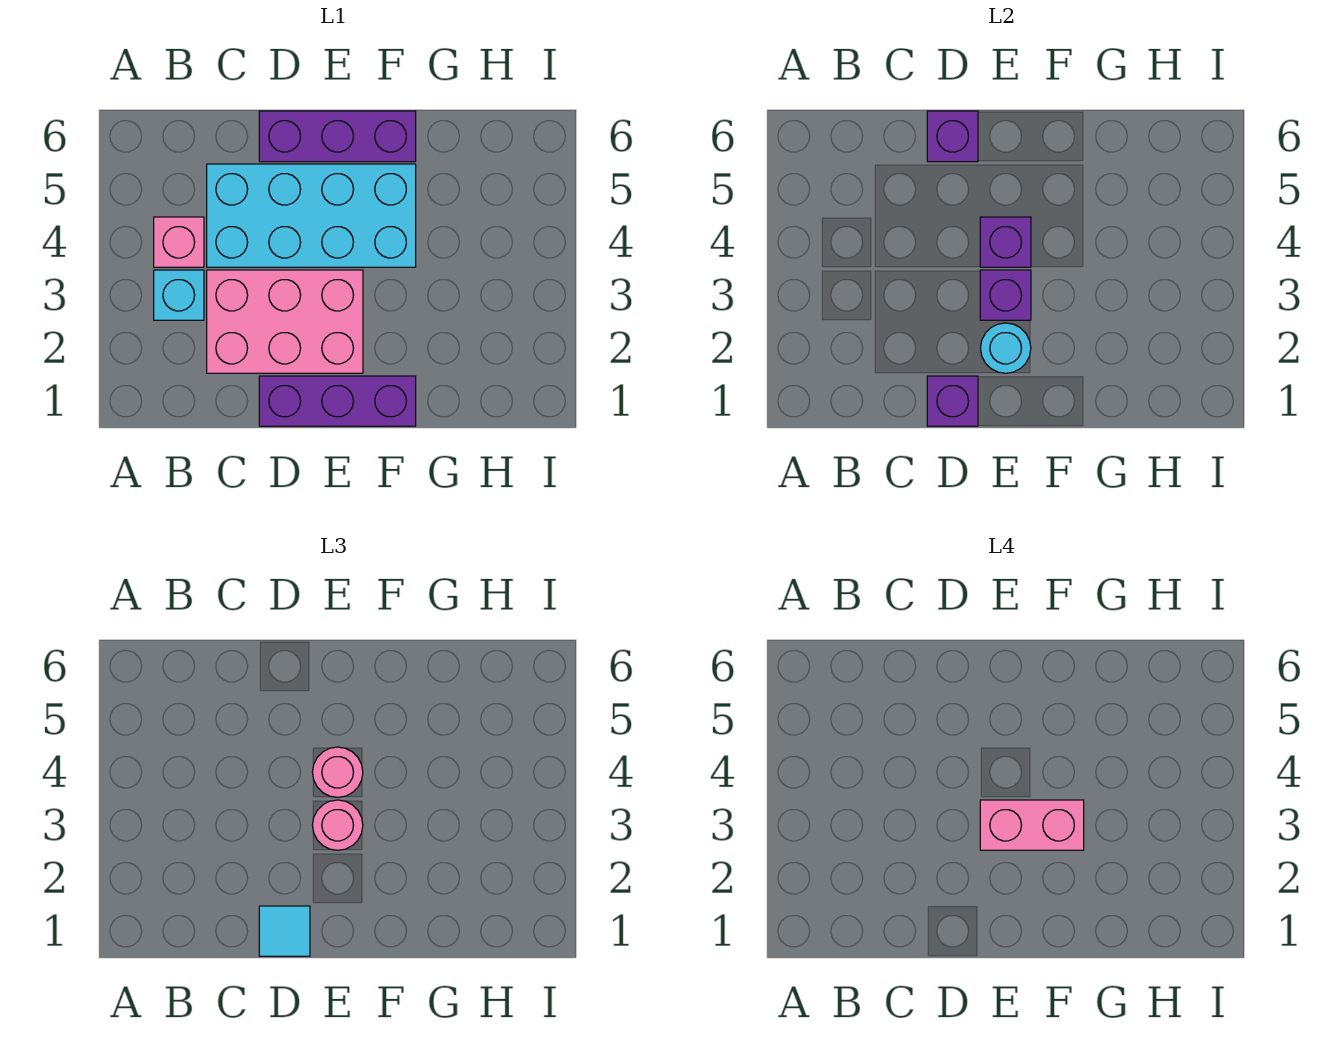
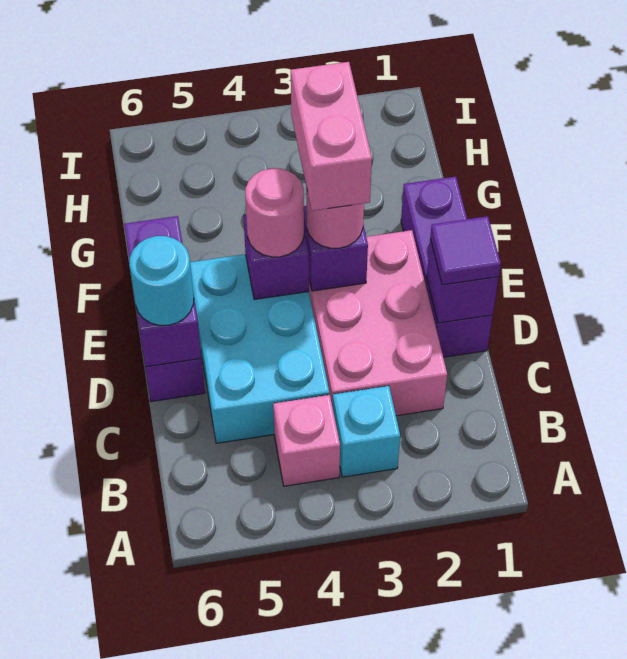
cyan brick C4:F5 level 1 -> cyan brick C4:E5 level 1
cyan tile D1 level 3 -> purple tile D1 level 3
cyan round brick E2 level 2 -> cyan round brick D6 level 3

